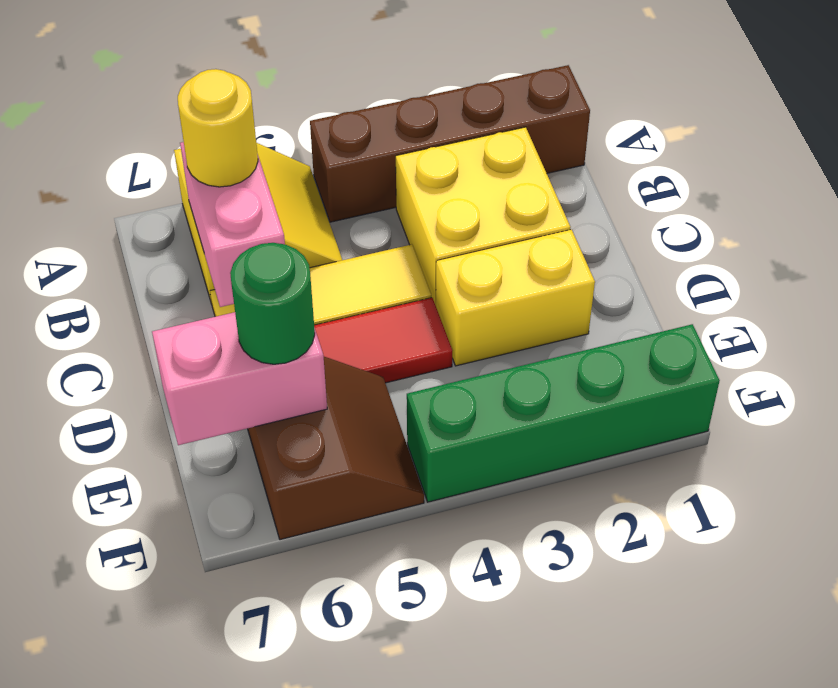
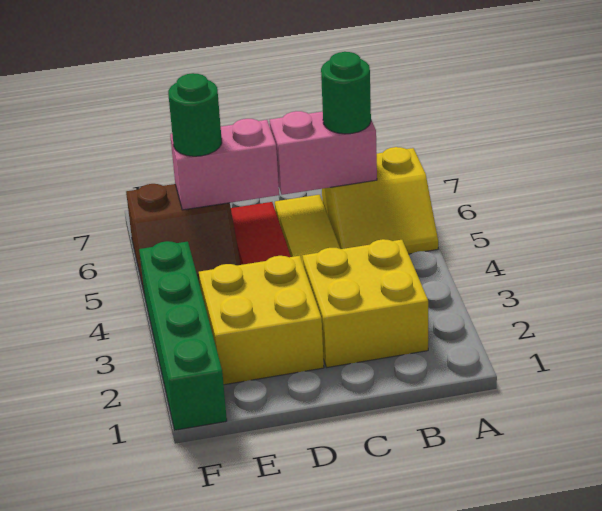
brown brick A1:A4 level 1 -> none
yellow round brick B6 level 3 -> green round brick B6 level 3
yellow brick D2:D3 level 1 -> yellow brick D2:E3 level 1
pink brick E6:E7 level 2 -> pink brick D6:E6 level 2

